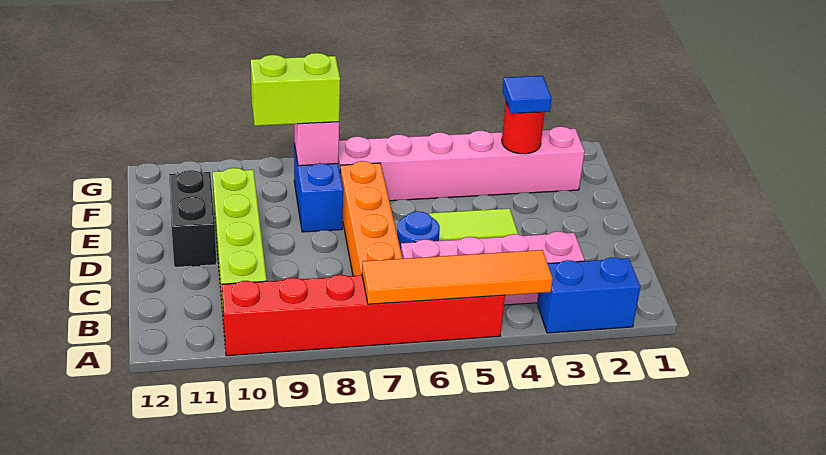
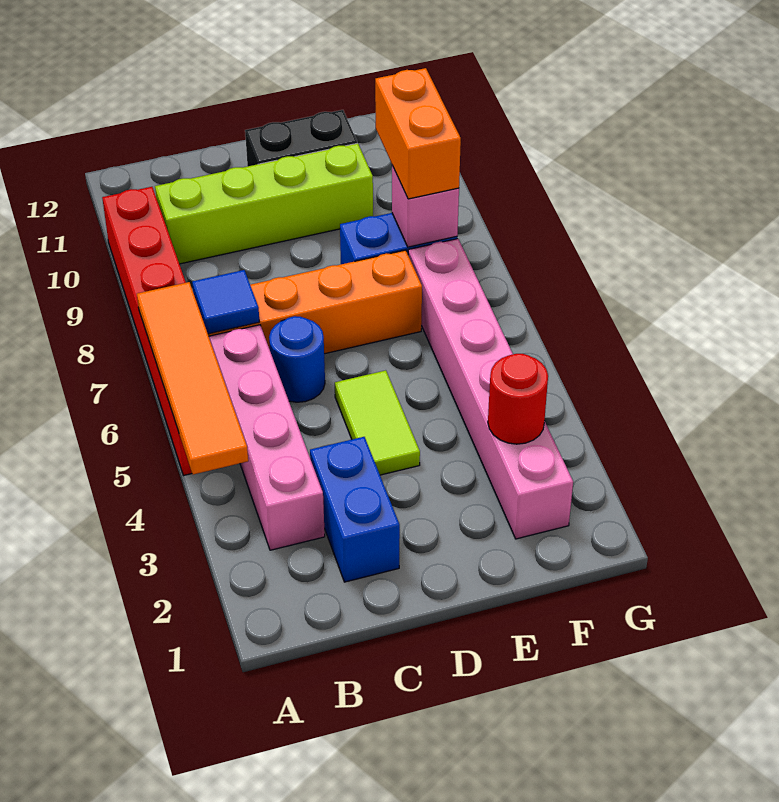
blue brick A2:A3 level 1 -> blue brick C2:C3 level 1
blue tile F3 level 3 -> blue tile B7 level 2
lime brick F8:F9 level 3 -> orange brick F8:F9 level 3

